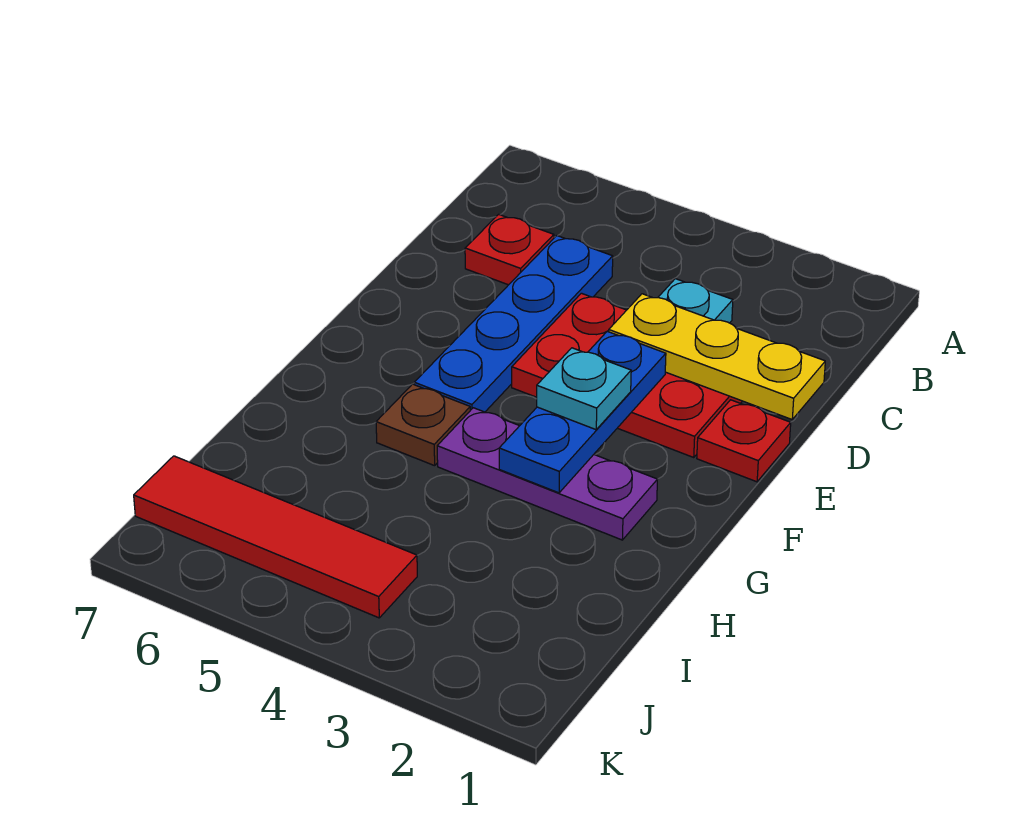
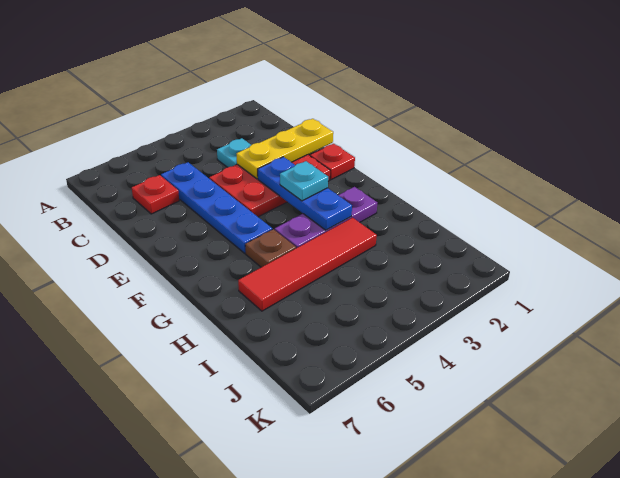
red tile J4:J7 level 1 -> red tile H3:H6 level 1

